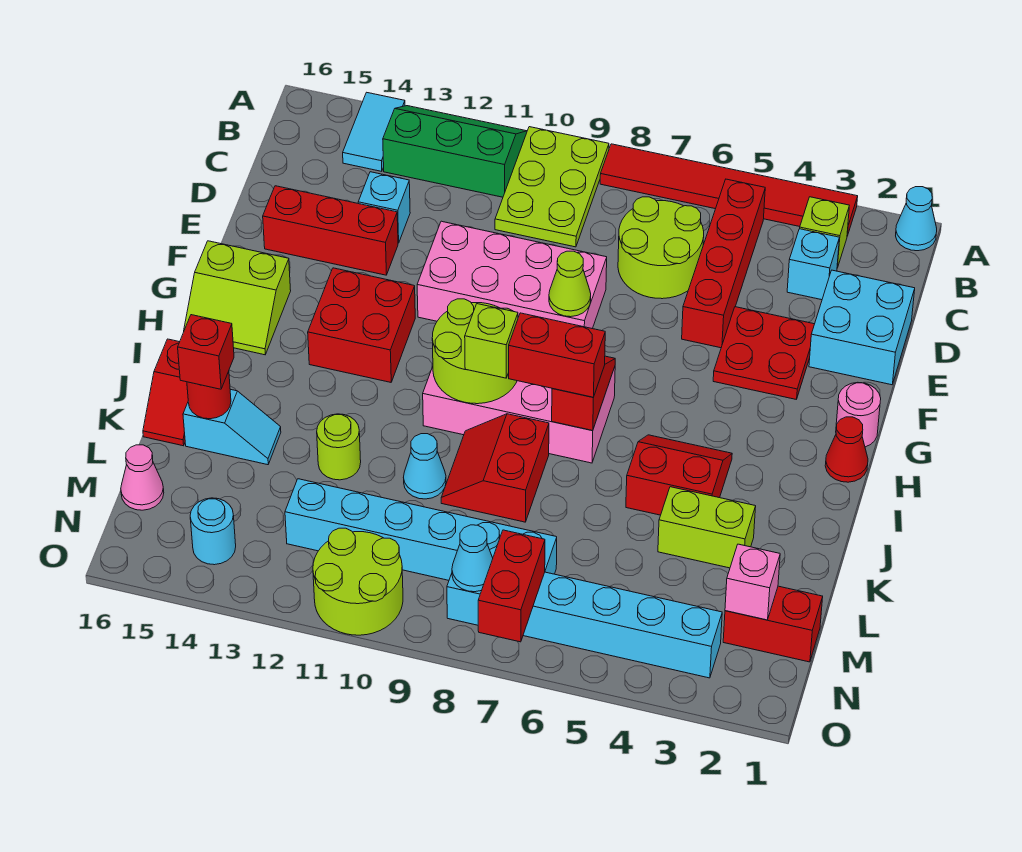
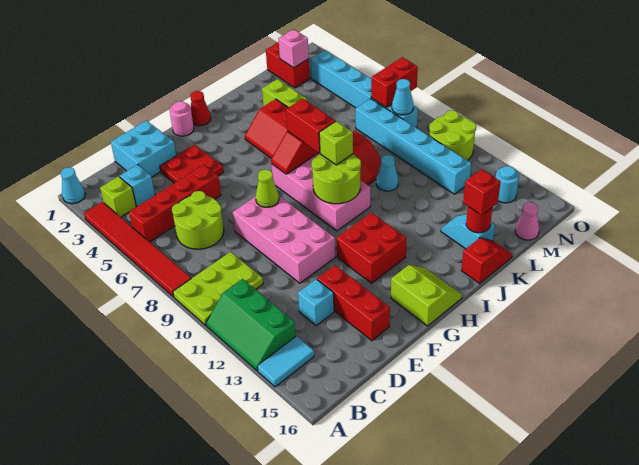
lime round brick K12 level 1 -> none

